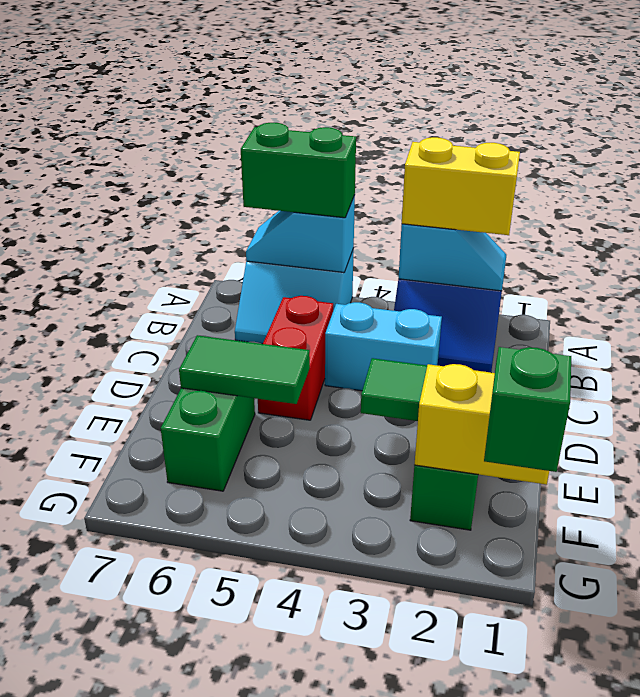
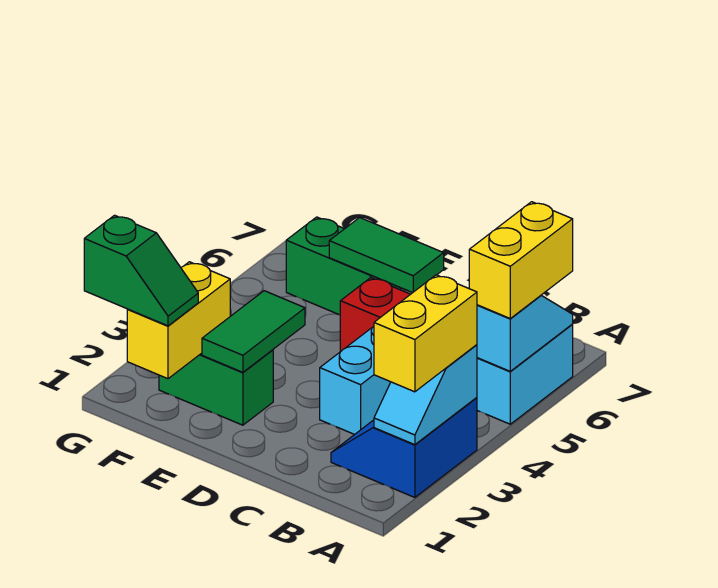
green brick A5:A6 level 3 -> yellow brick A5:A6 level 3
green tile E5:E6 level 2 -> green tile D6:E6 level 2

